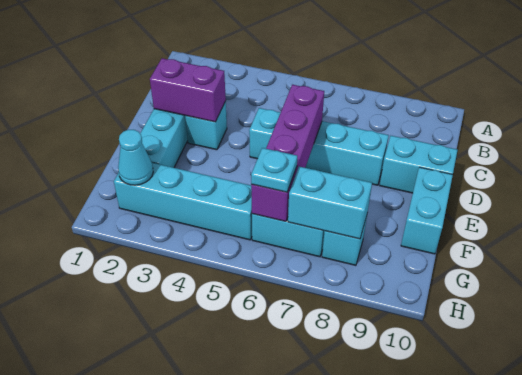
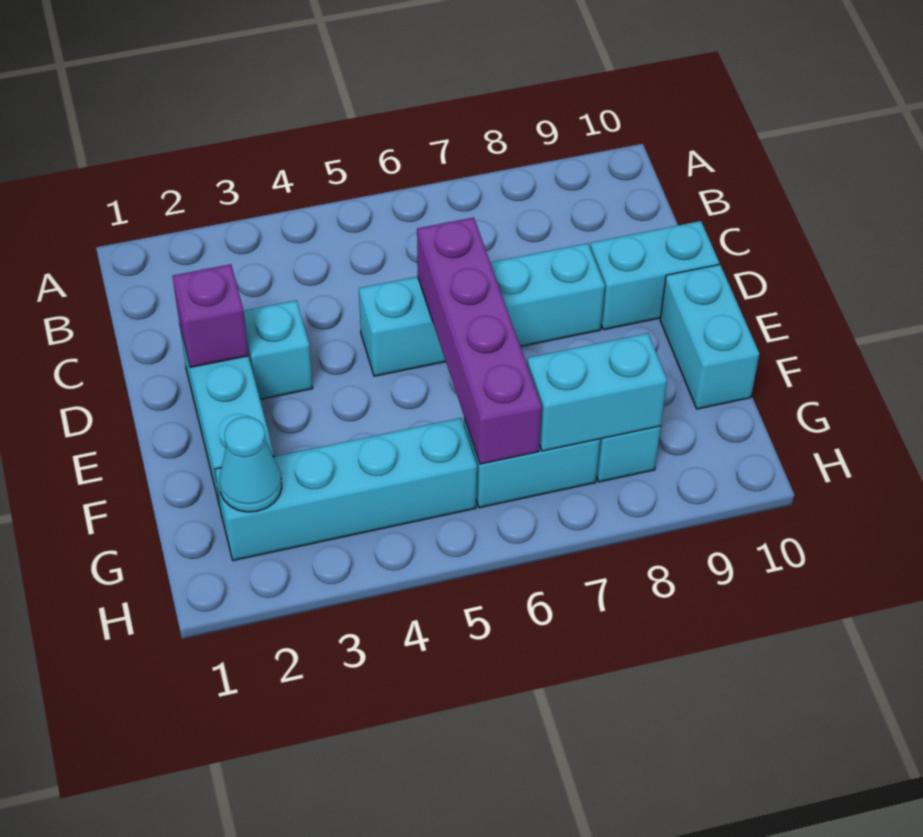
purple brick D2:D3 level 2 -> purple brick D2 level 2
cyan plate G6 level 3 -> none

